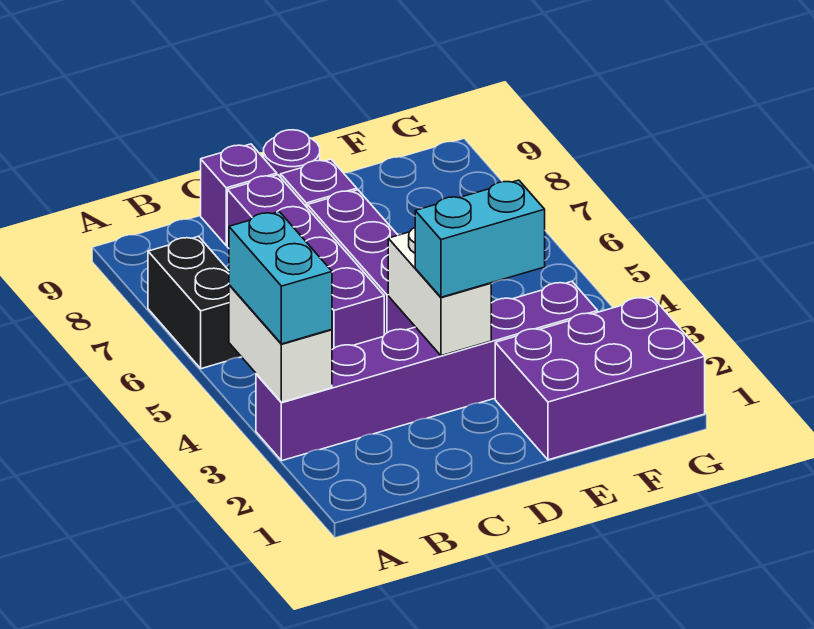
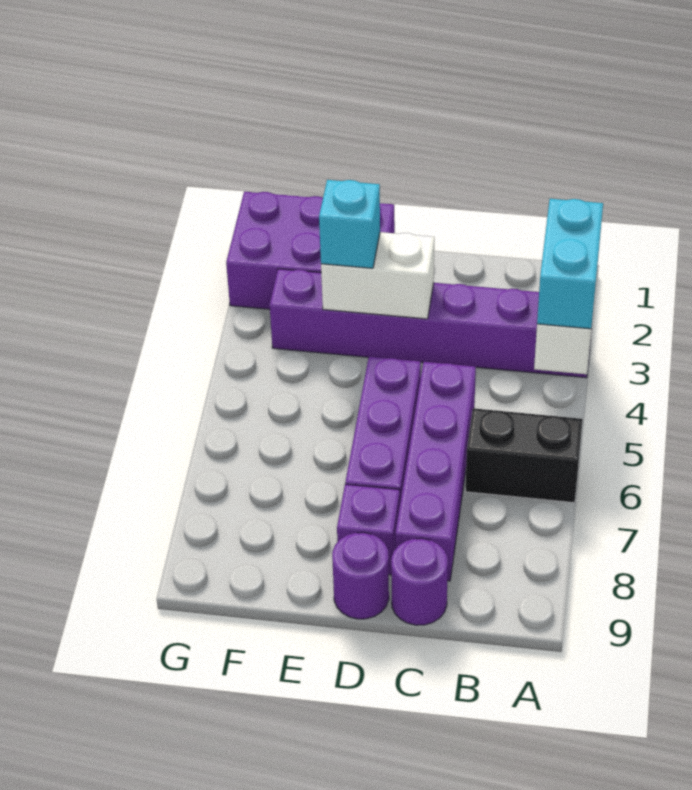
black brick A6:A7 level 1 -> black brick A6:B6 level 1
purple brick C9 level 1 -> purple round brick C9 level 1
white brick D3:D4 level 2 -> white brick D3:E3 level 2
cyan brick D3:E3 level 3 -> cyan brick E3 level 3

